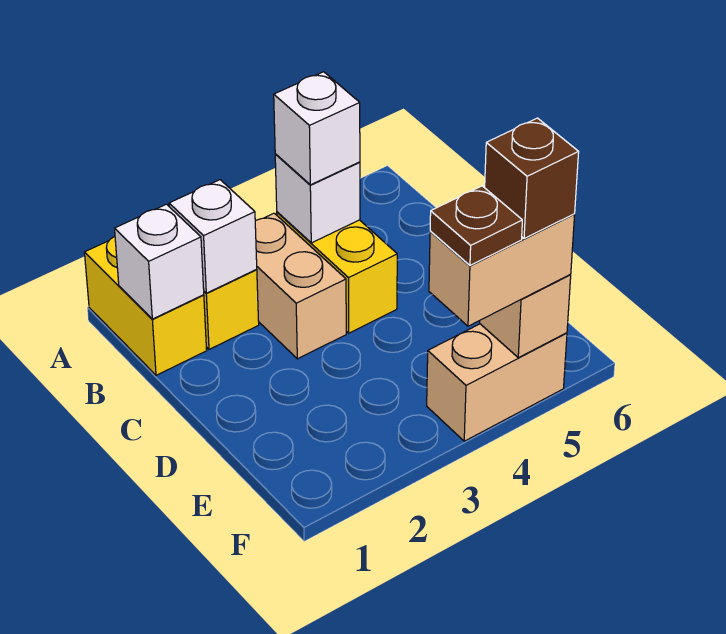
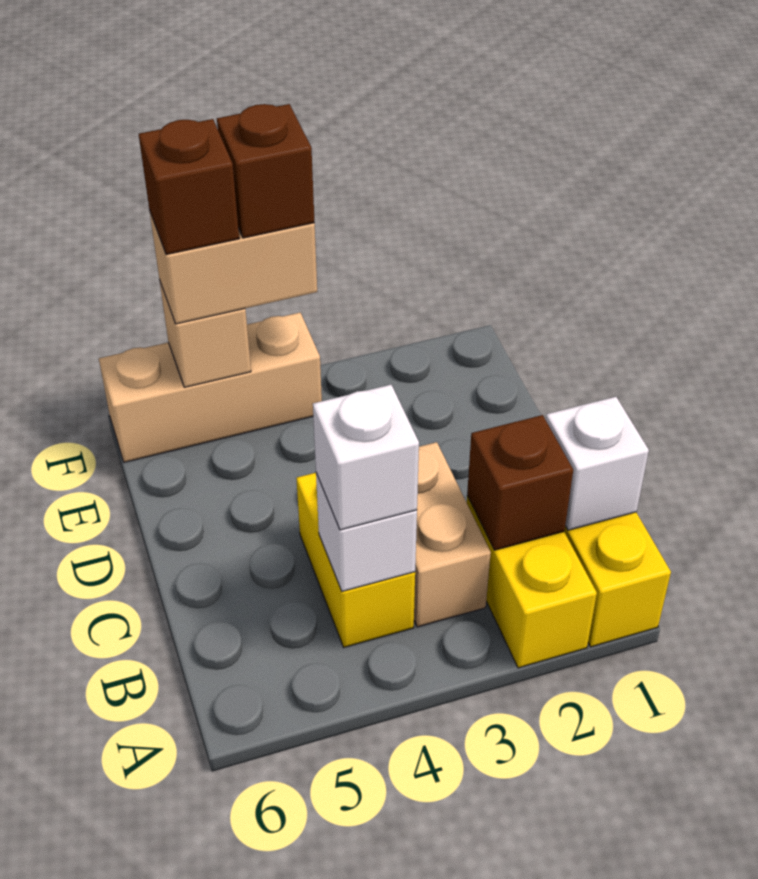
white brick B2 level 2 -> brown brick B2 level 2
tan brick F4:F5 level 1 -> tan brick F4:F6 level 1
brown plate F4 level 4 -> brown brick F4 level 4

